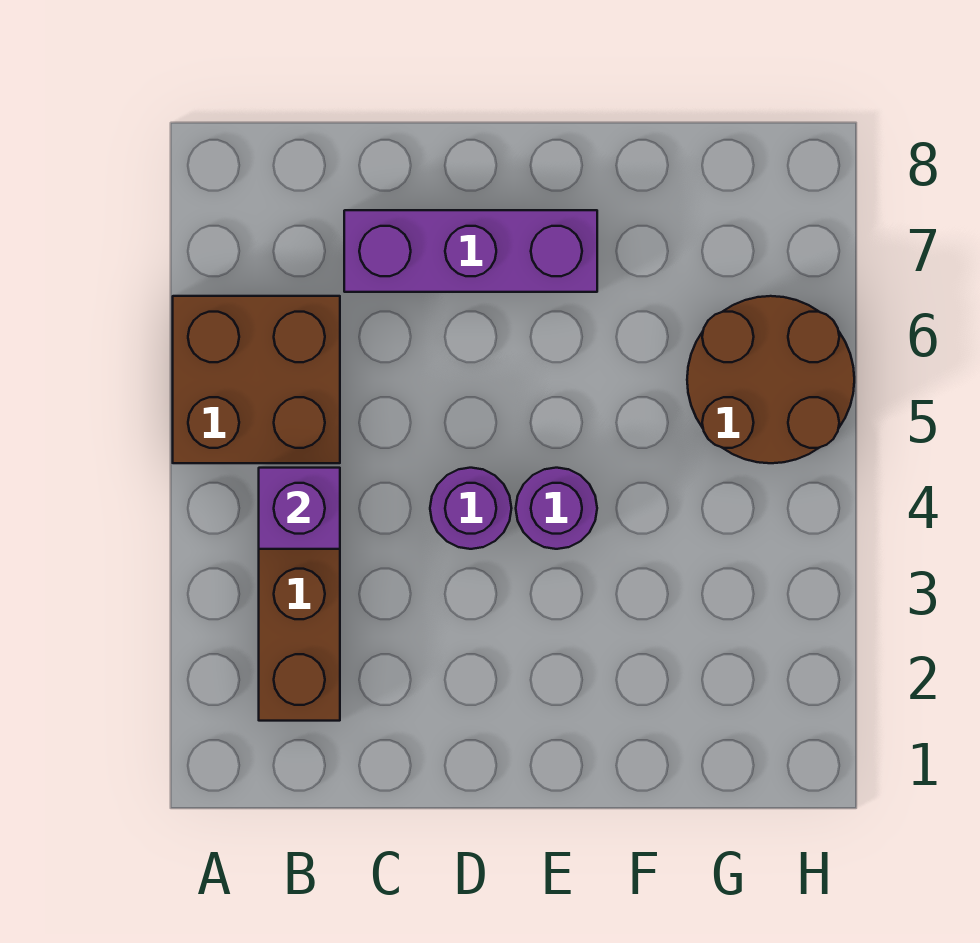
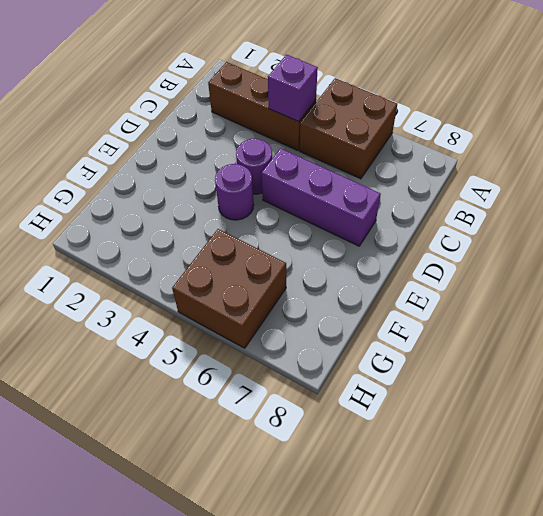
purple brick C7:E7 level 1 -> purple brick D5:D7 level 1
brown round brick G5:H6 level 1 -> brown brick G5:H6 level 1

